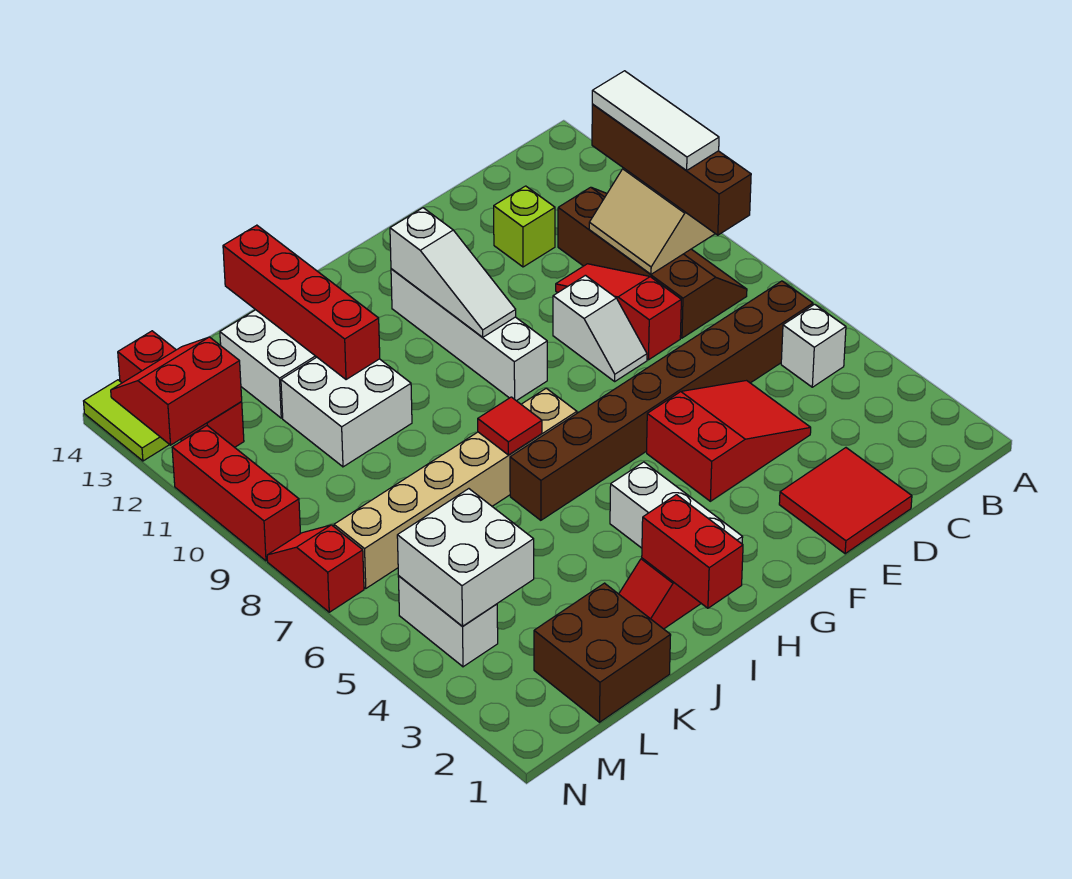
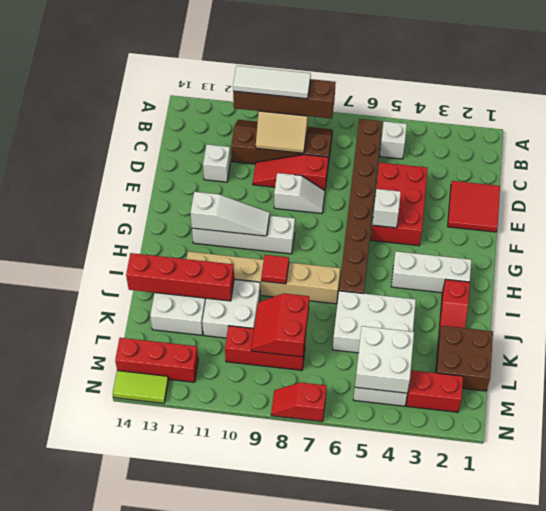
red slope D4:F5 level 1 top F -> red brick D4:F5 level 1
lime brick D12 level 1 -> white brick D12 level 1
none -> white brick F5 level 2
tan brick H7:M7 level 1 -> tan brick I7:I12 level 1
red brick I1:I2 level 2 -> red brick M2:M3 level 1
red tile I7 level 2 -> red tile I9 level 2
none -> white brick J4:K6 level 1
red slope M12:N13 level 2 top 12 -> red slope K8:L9 level 2 top 8
red brick N9:N11 level 1 -> red brick L8:L10 level 1

